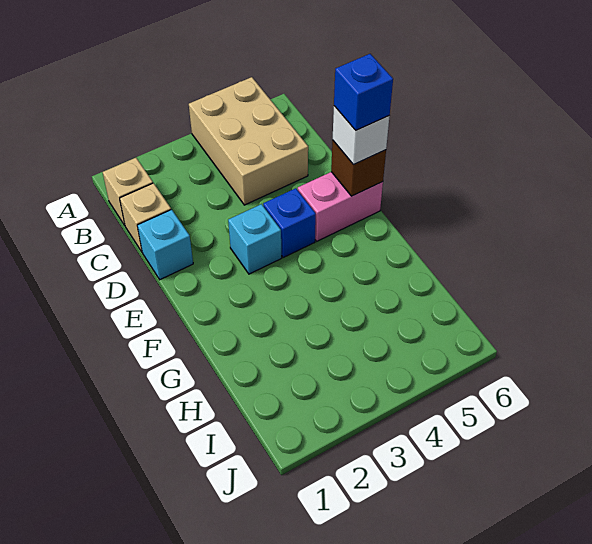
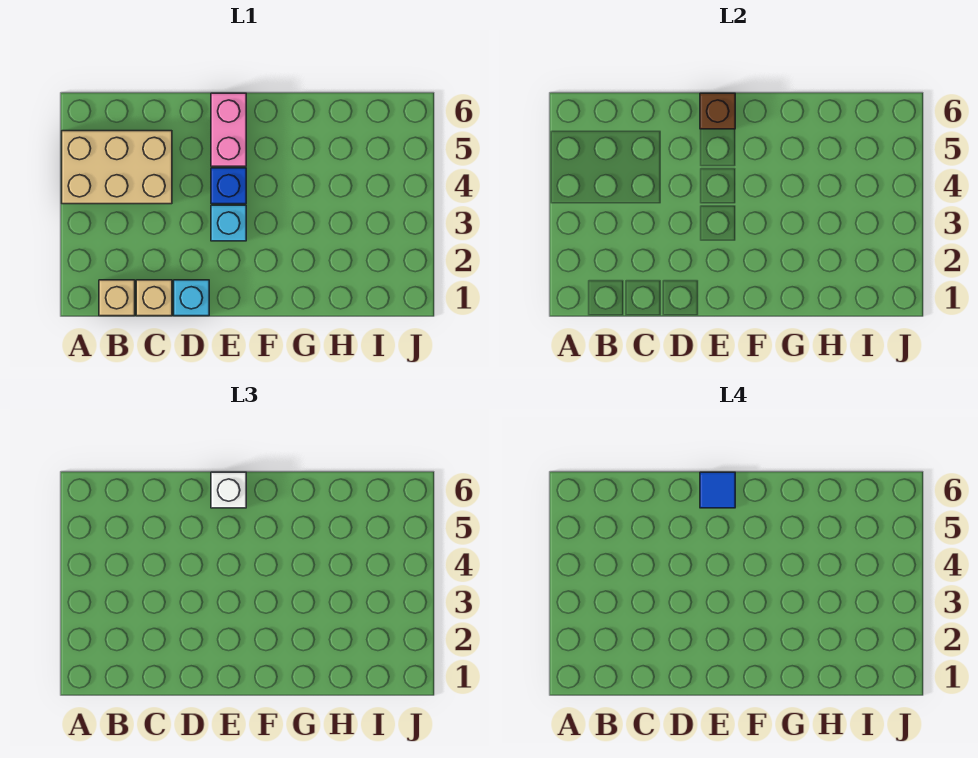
blue brick E6 level 4 -> blue tile E6 level 4

